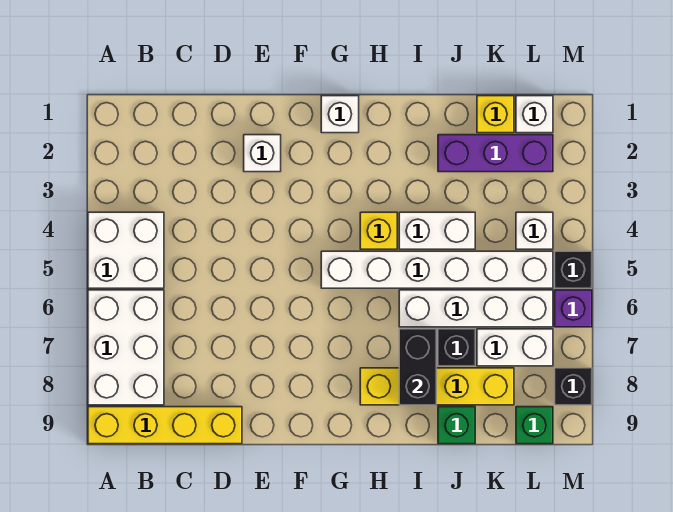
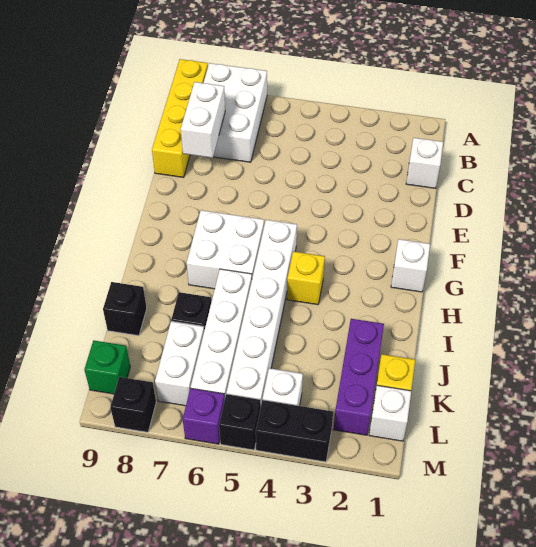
white brick A4:B5 level 1 -> white brick G6:H7 level 1
white brick A6:B8 level 1 -> white brick A7:C8 level 1
white brick E2 level 1 -> white brick C1 level 1
yellow brick H8:K8 level 1 -> none
white brick I4:J4 level 1 -> white brick C8:D8 level 2
black brick I7:I8 level 2 -> black brick M3:M4 level 1
green brick J9 level 1 -> black brick J9 level 1

